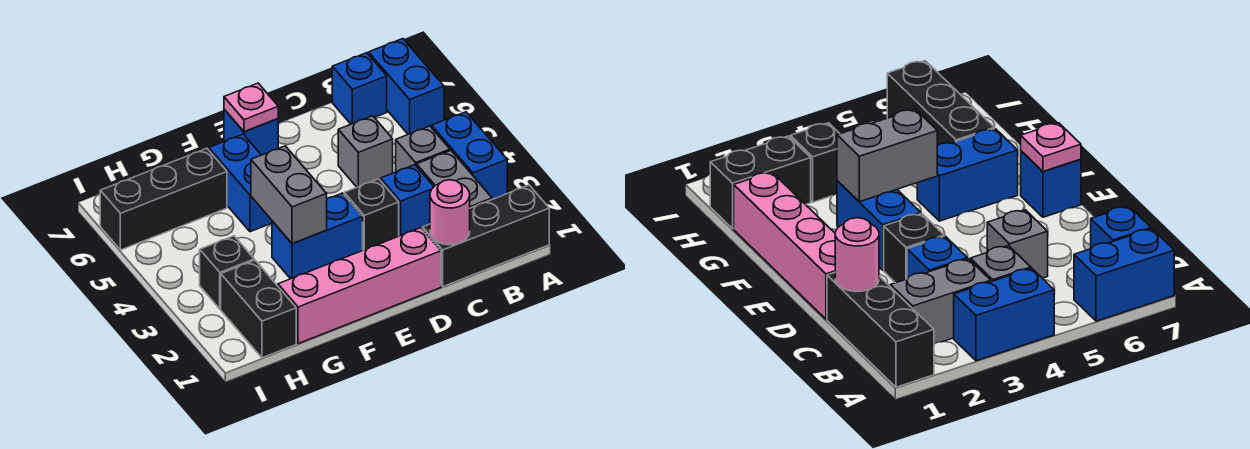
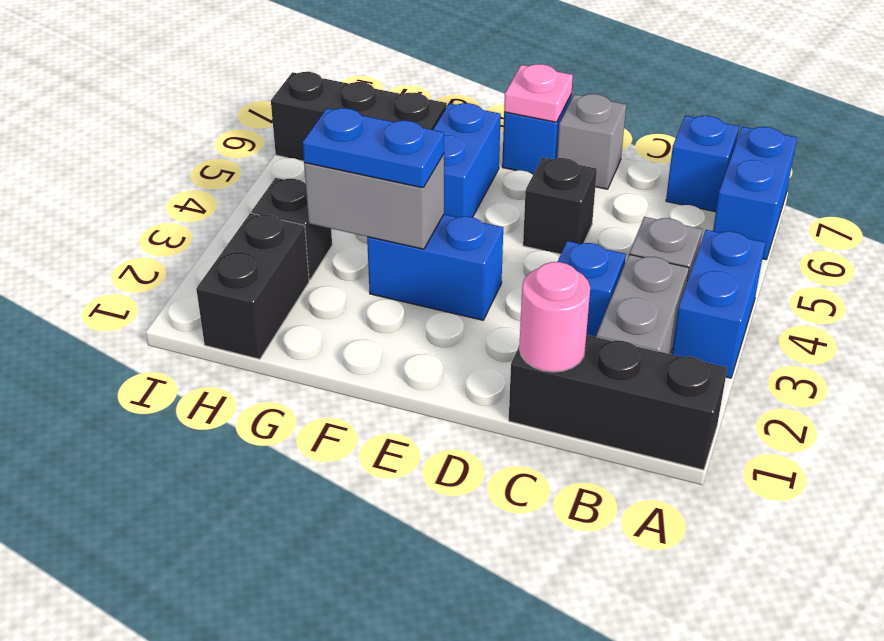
grey brick C5 level 1 -> grey brick D7 level 1
pink brick D1:G1 level 1 -> none
black brick D3 level 1 -> black brick D5 level 1
grey brick F3:F4 level 2 -> grey brick F3:G3 level 2
none -> blue plate F3:G3 level 3

